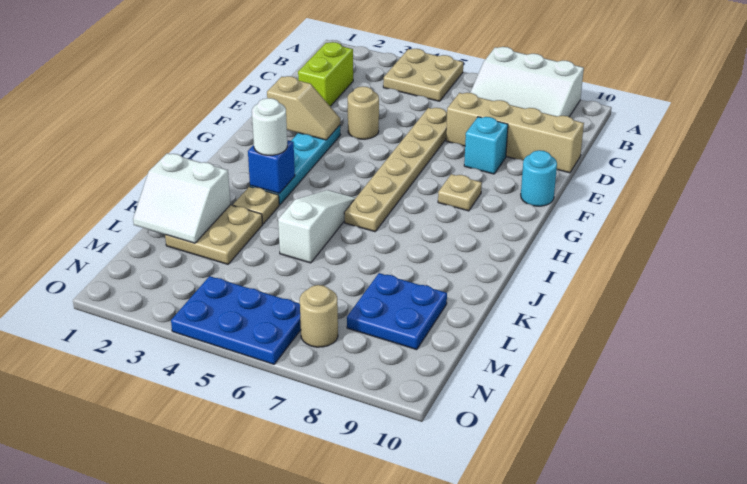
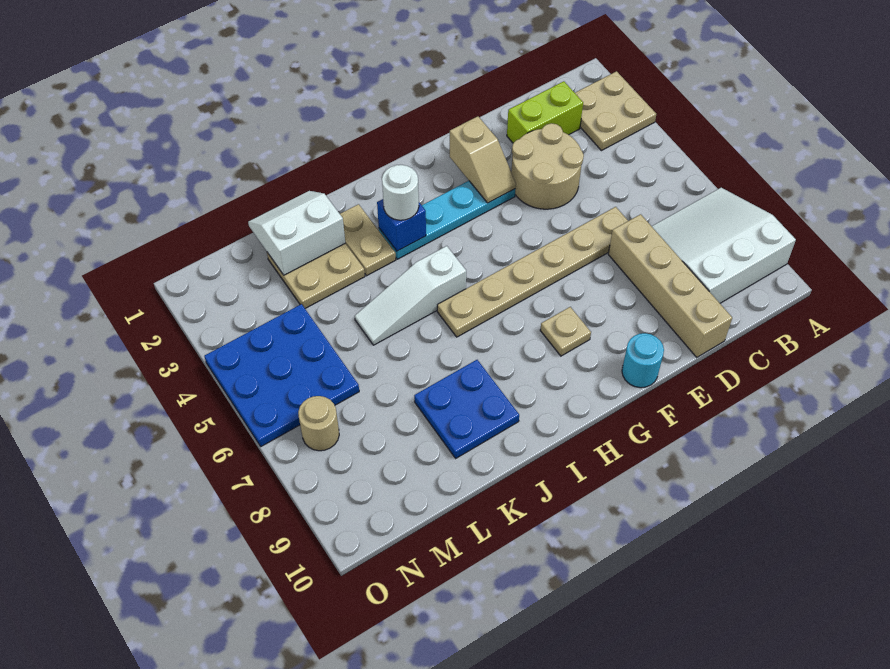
tan plate A4:B5 level 1 -> tan plate A2:B3 level 1
white slope A7:C9 level 1 top A -> white slope A7:C9 level 1 top 9
tan round brick E4 level 1 -> tan round brick D3:E4 level 1
cyan brick E8 level 1 -> none
white slope I5:K5 level 1 top K -> white slope I5:K5 level 1 top I
tan plate J3 level 1 -> tan plate J2:J3 level 1
white slope K1:L2 level 2 top K -> white slope K1:L2 level 2 top 2
blue plate L8:M9 level 1 -> blue plate J8:K9 level 1
blue plate N4:O6 level 1 -> blue plate M4:O6 level 1

